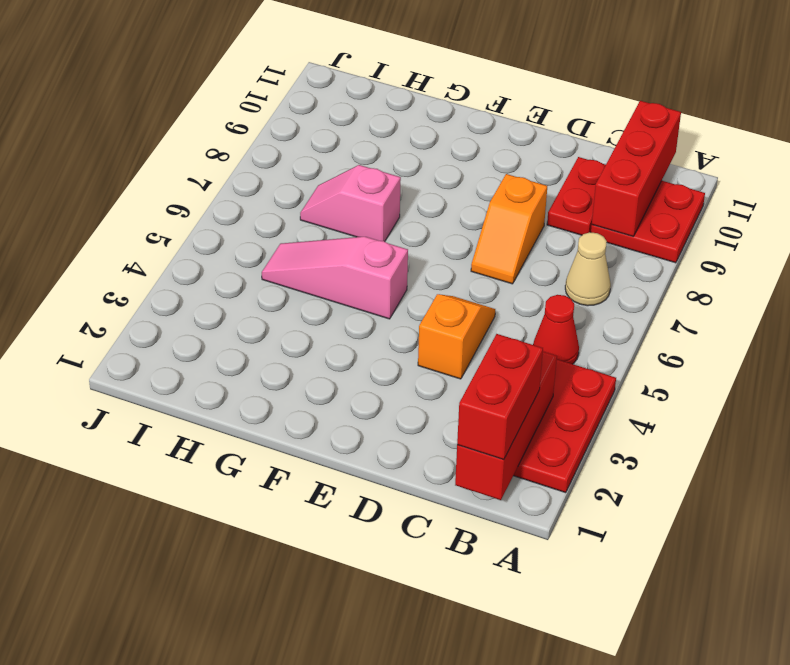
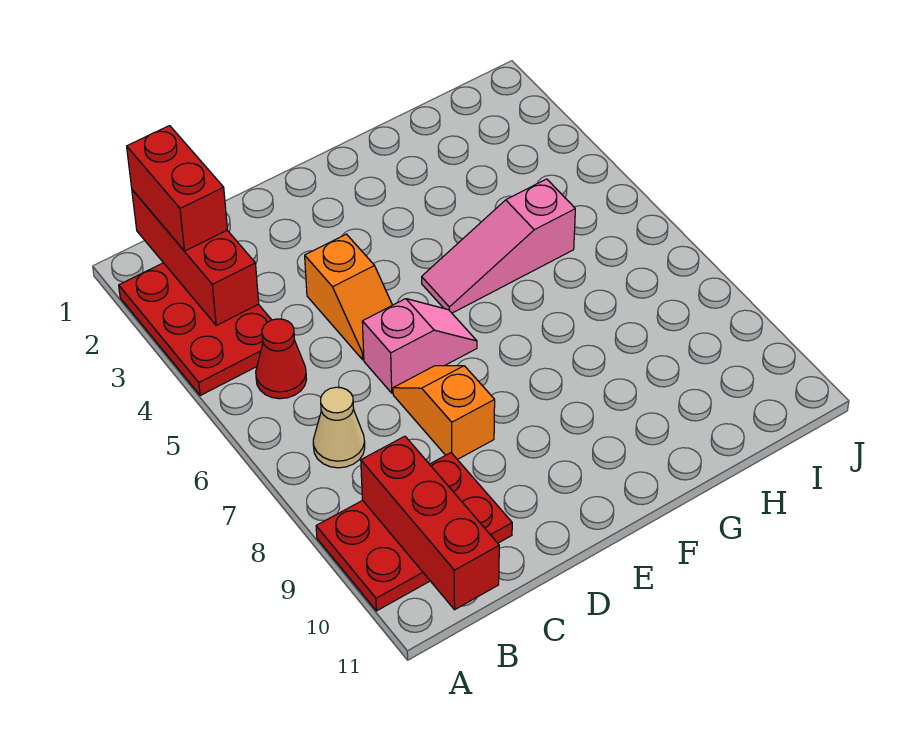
pink slope F5:H5 level 1 top F -> pink slope F5:H5 level 1 top H
pink slope G7:H7 level 1 top G -> pink slope D6:E6 level 1 top D

